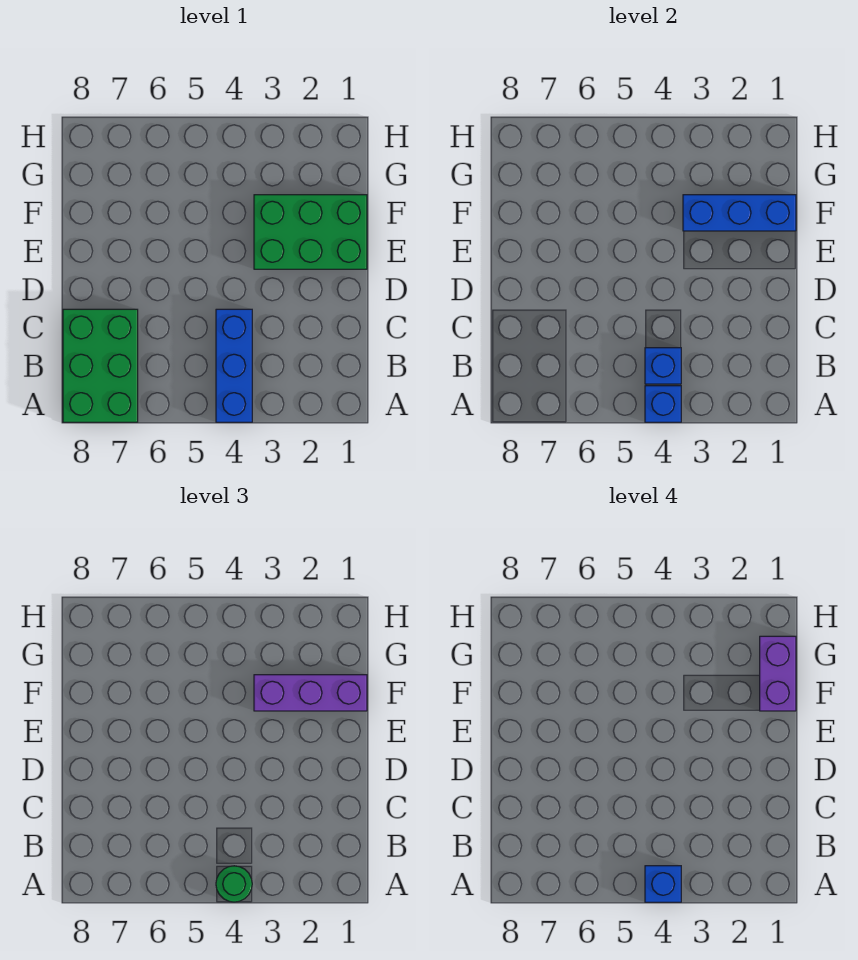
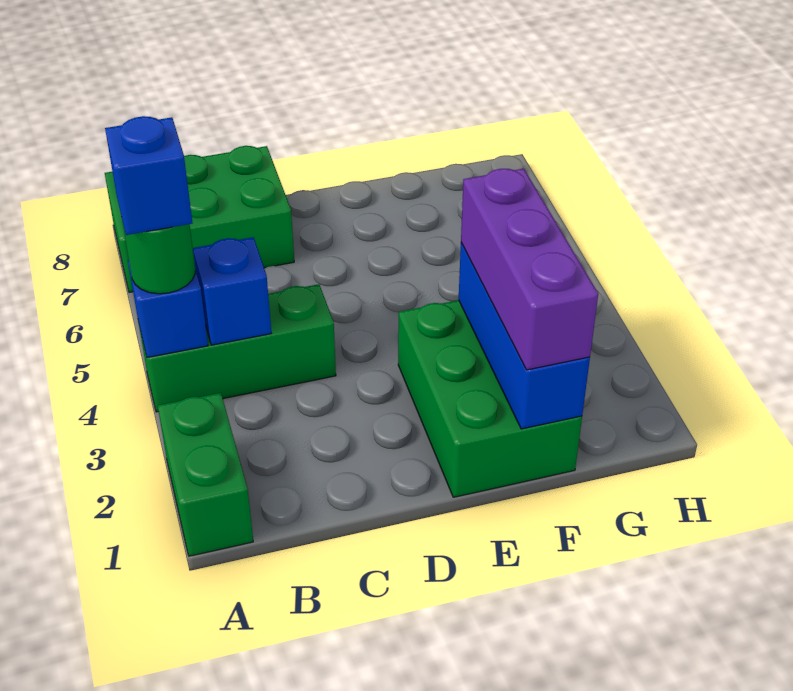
none -> green brick A1:A2 level 1
blue brick A4:C4 level 1 -> green brick A4:C4 level 1
purple brick F1:G1 level 4 -> none

